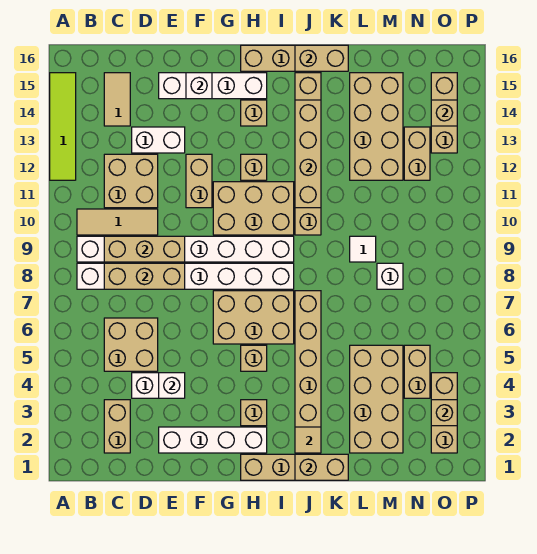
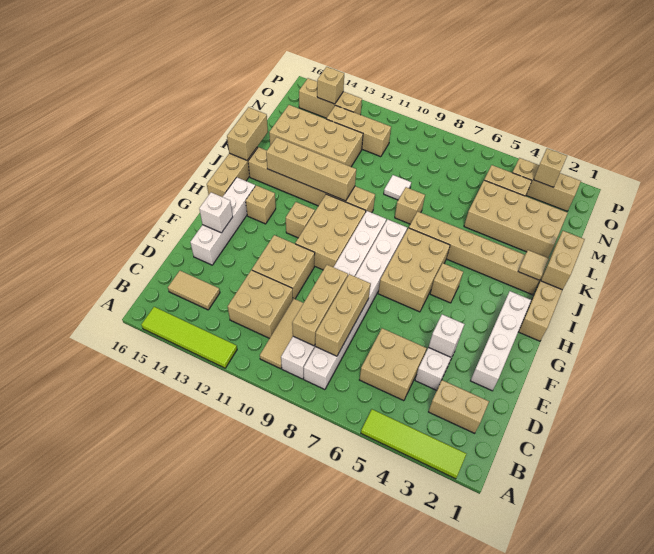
none -> lime tile A2:A5 level 1
white brick D13:E13 level 1 -> none
tan brick F11:F12 level 1 -> tan brick E11:F12 level 1
tan brick H3 level 1 -> tan brick K8 level 1
white brick M8 level 1 -> none
tan brick N12:N13 level 1 -> tan brick N11:N13 level 1

